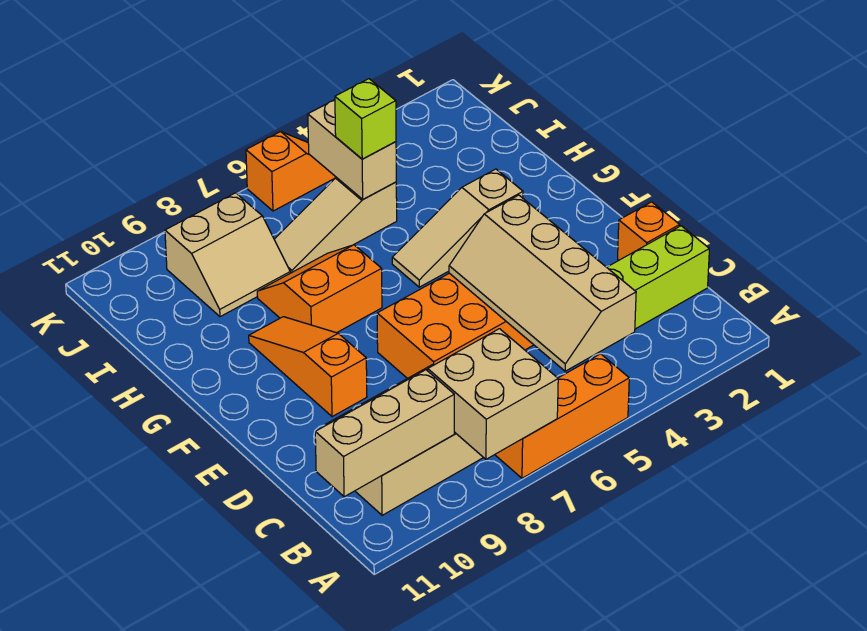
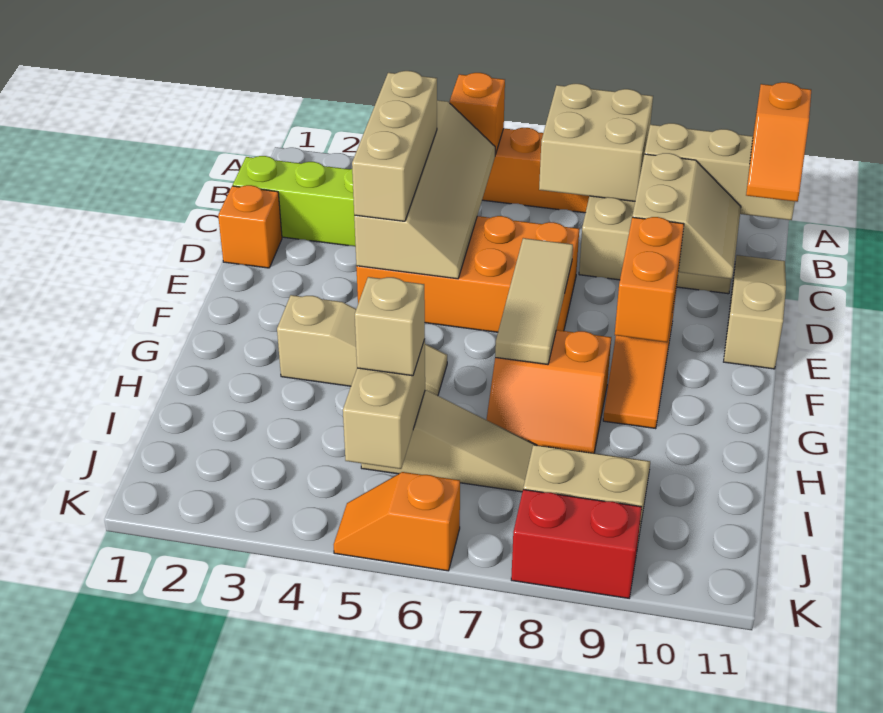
none -> orange brick A5 level 2
none -> orange slope B11:C11 level 3 top B
none -> tan brick C4:E4 level 3
none -> tan slope C9:D10 level 2 top 9
none -> tan slope C11:E11 level 1 top E
none -> tan tile E7:G7 level 2
none -> orange brick E9:F9 level 2
lime brick I5 level 3 -> tan brick I5 level 3
none -> red brick K8:K9 level 1

